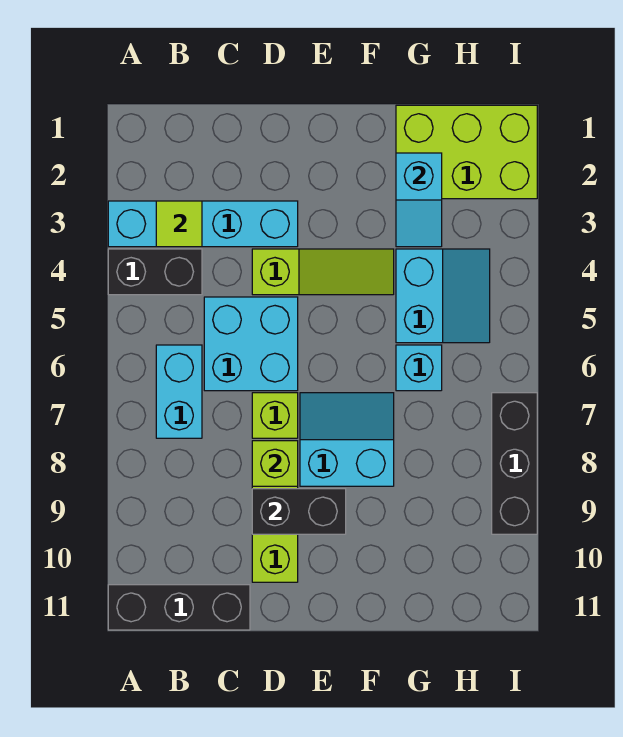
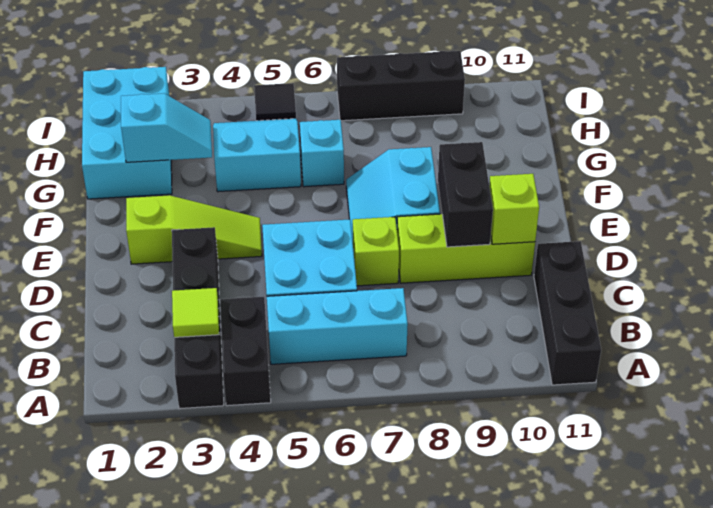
cyan brick A3:D3 level 1 -> black brick A3:D3 level 1
cyan brick B6:B7 level 1 -> cyan brick B5:B7 level 1
lime slope D4:F4 level 1 top D -> lime slope E2:E4 level 1 top 2
lime brick D8 level 2 -> lime brick D10 level 2
lime brick G1:I2 level 1 -> cyan brick G1:I2 level 1
none -> black tile I5 level 1

